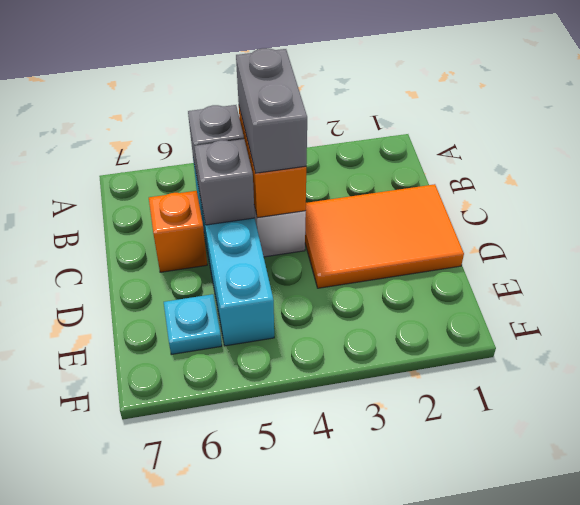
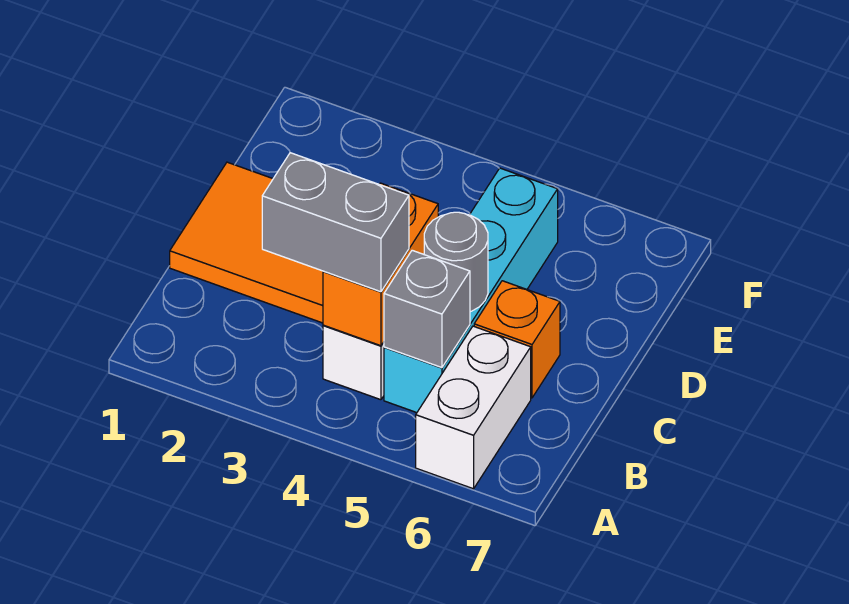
none -> white brick A6:B6 level 1
grey brick B4:C4 level 3 -> grey brick B3:B4 level 3
grey brick C5 level 2 -> grey round brick C5 level 2
cyan plate E6 level 1 -> none

